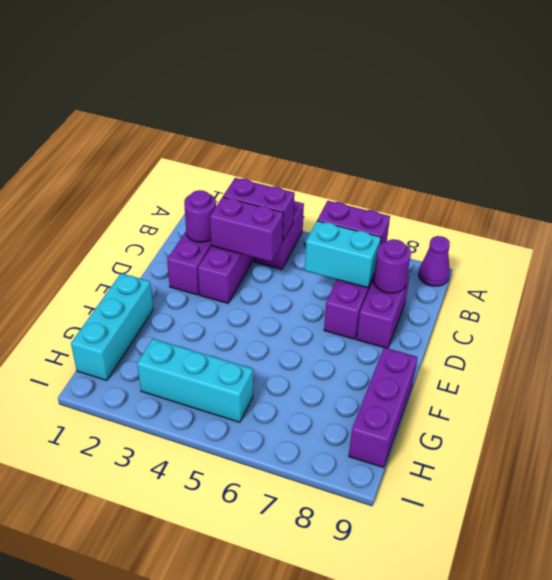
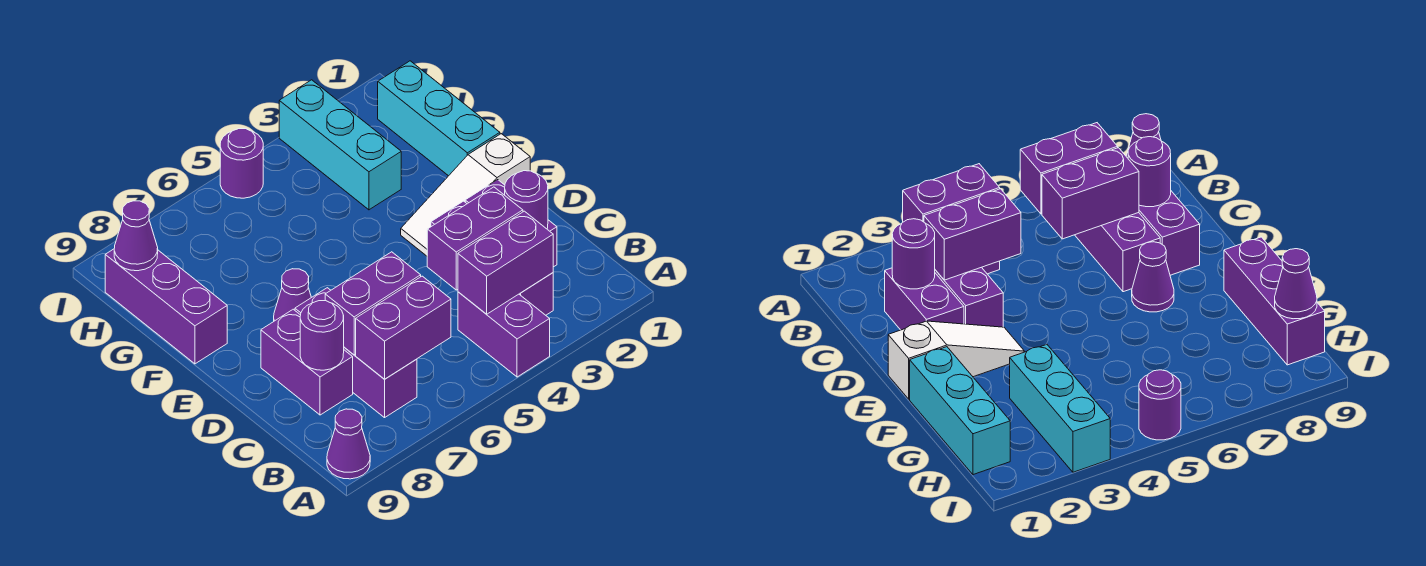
cyan brick C6:C7 level 2 -> purple brick C6:C7 level 2
none -> white slope E1:E3 level 1 top 1
none -> purple cone E7 level 1
cyan brick H3:H5 level 1 -> cyan brick G3:I3 level 1
none -> purple cone H9 level 2
none -> purple round brick I5 level 1

